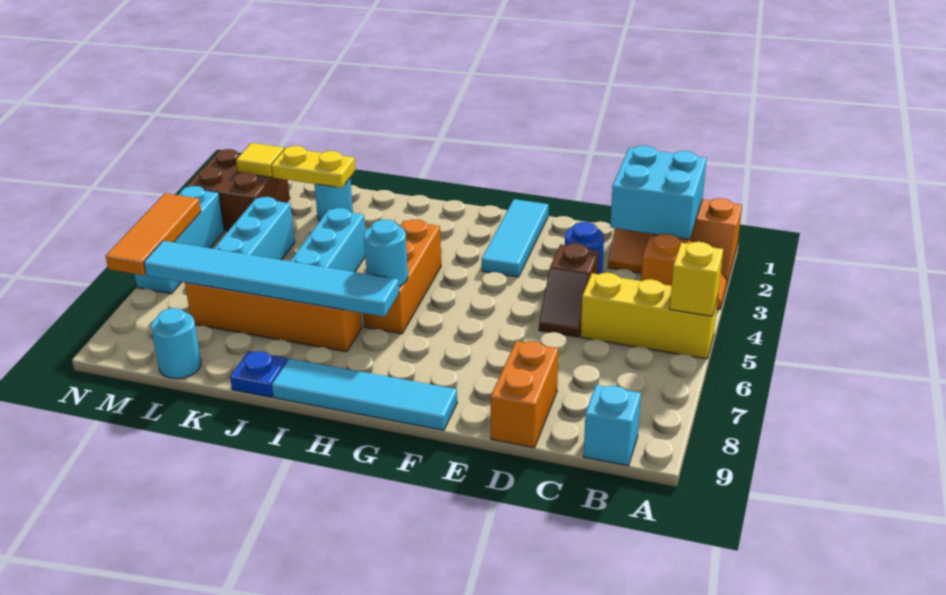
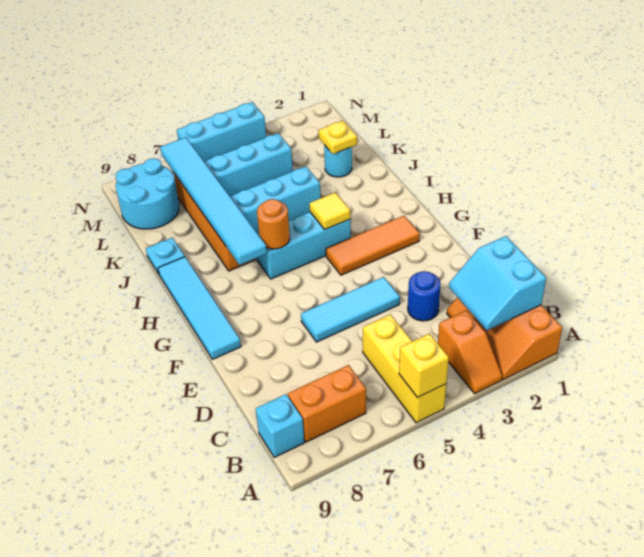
cyan brick B1:C2 level 2 -> cyan slope B1:C2 level 2 top 1
brown slope D4:D5 level 1 top 4 -> none
orange brick D8:D9 level 1 -> orange brick B7:B8 level 1
cyan tile F1:F3 level 1 -> cyan tile E4:E6 level 1
orange brick H4:H6 level 1 -> cyan brick H4:H6 level 1
cyan round brick H6 level 2 -> orange round brick H6 level 2
blue plate J9 level 1 -> cyan plate J9 level 1
yellow plate K2:L2 level 2 -> yellow plate K2 level 2
cyan round brick L9 level 1 -> cyan round brick L8:M9 level 1
brown brick M2:N3 level 1 -> none
yellow tile M2 level 2 -> yellow tile H4 level 2
orange tile N5:N7 level 2 -> orange tile G2:G4 level 1

